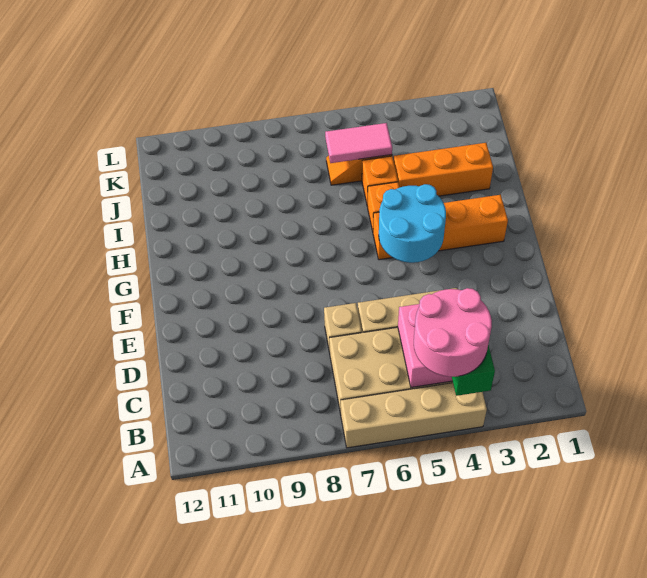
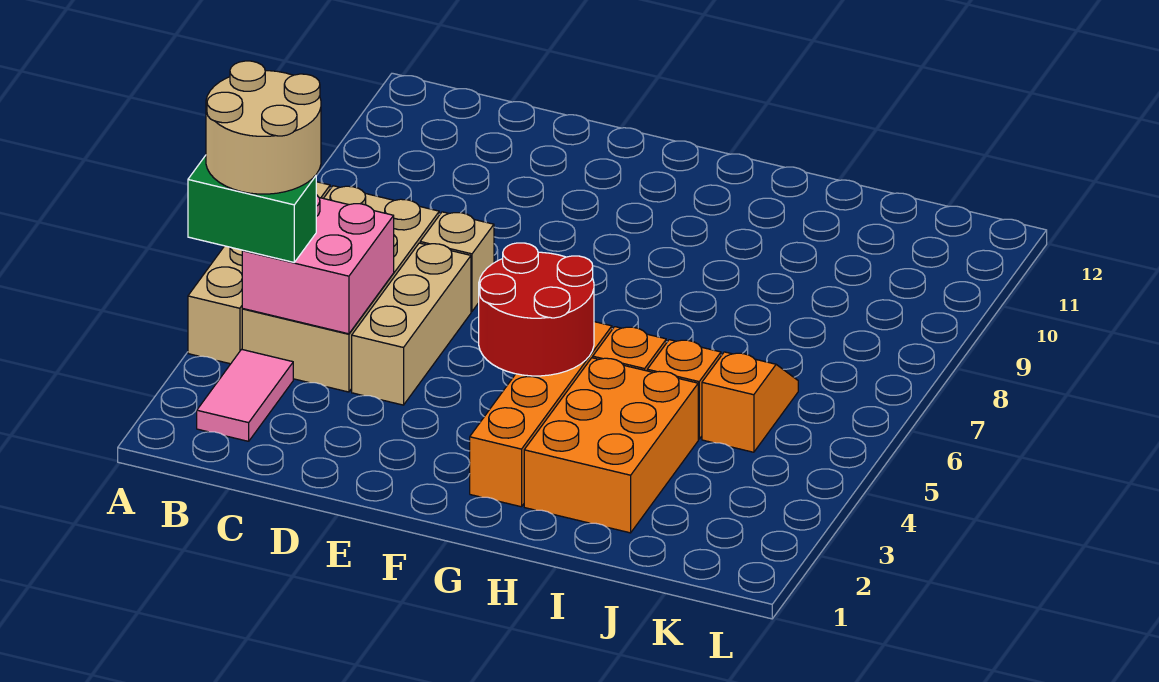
pink round brick A4:B5 level 4 -> tan round brick A4:B5 level 4
cyan round brick F4:G5 level 2 -> red round brick F4:G5 level 2
orange brick I2:I4 level 1 -> orange brick H2:I4 level 1
pink tile J5:J6 level 2 -> pink tile B2:B3 level 1

